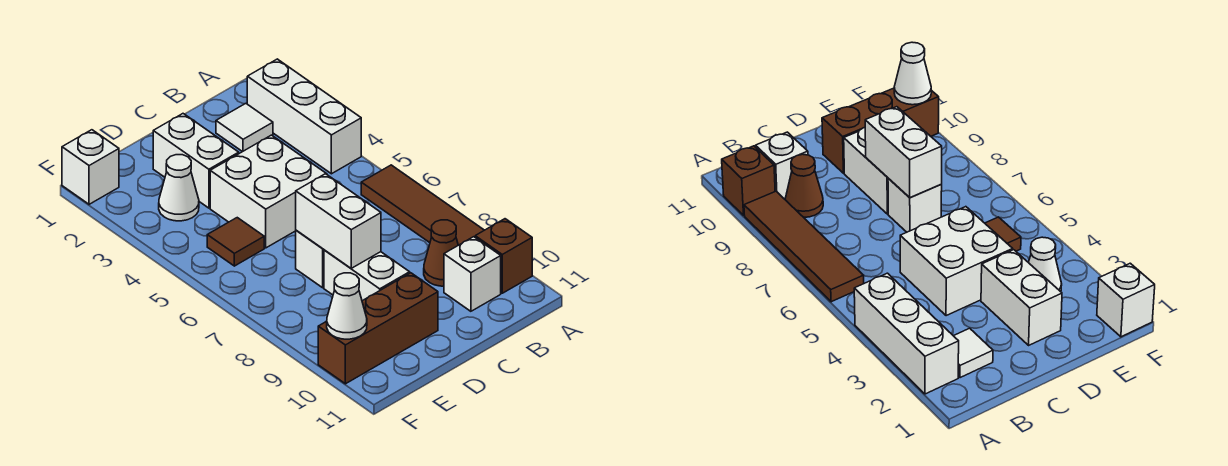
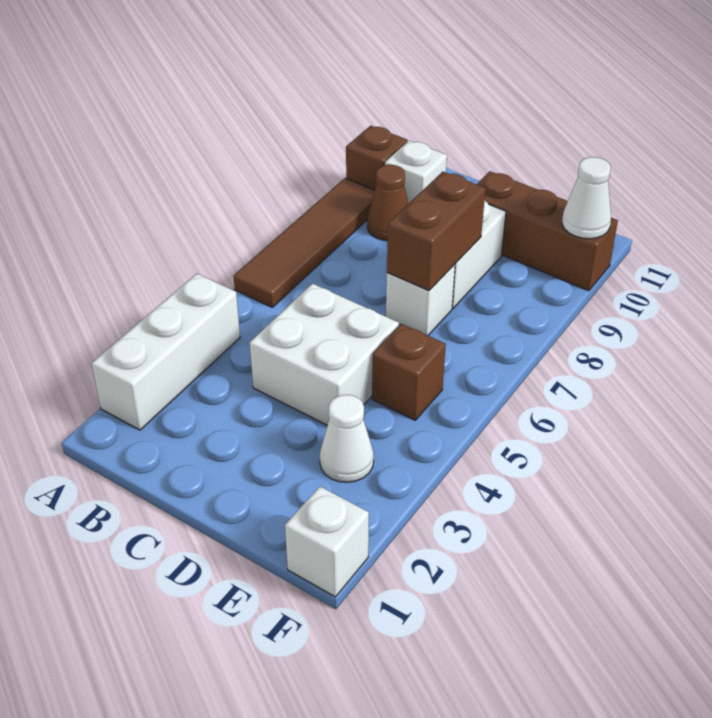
white tile B2 level 1 -> none
white brick D2:D3 level 1 -> none
white brick D7:D8 level 2 -> brown brick D7:D8 level 2
brown tile E5 level 1 -> brown brick E5 level 1

